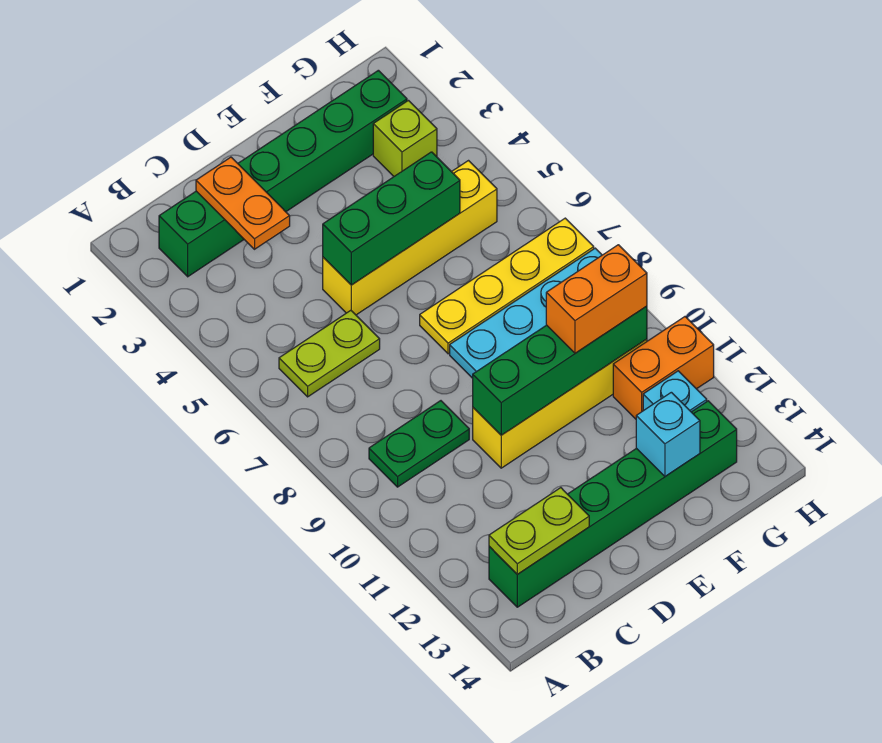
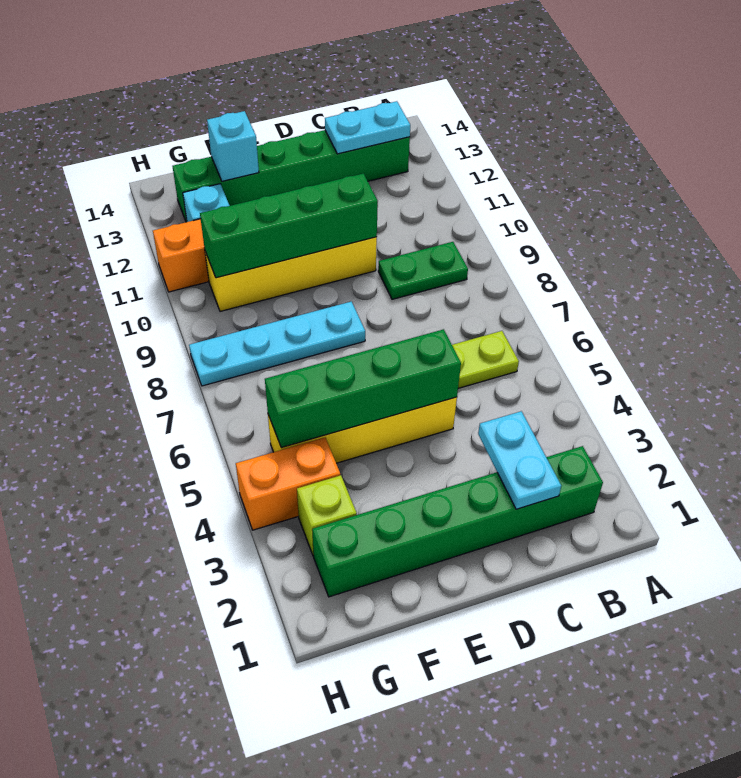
lime plate B13:C13 level 2 -> cyan plate B13:C13 level 2
orange plate C2:C3 level 2 -> cyan plate C2:C3 level 2
green brick D5:F5 level 2 -> green brick D5:G5 level 2
yellow plate E7:H7 level 1 -> none
orange brick F10:G10 level 3 -> orange brick G4:H4 level 1

